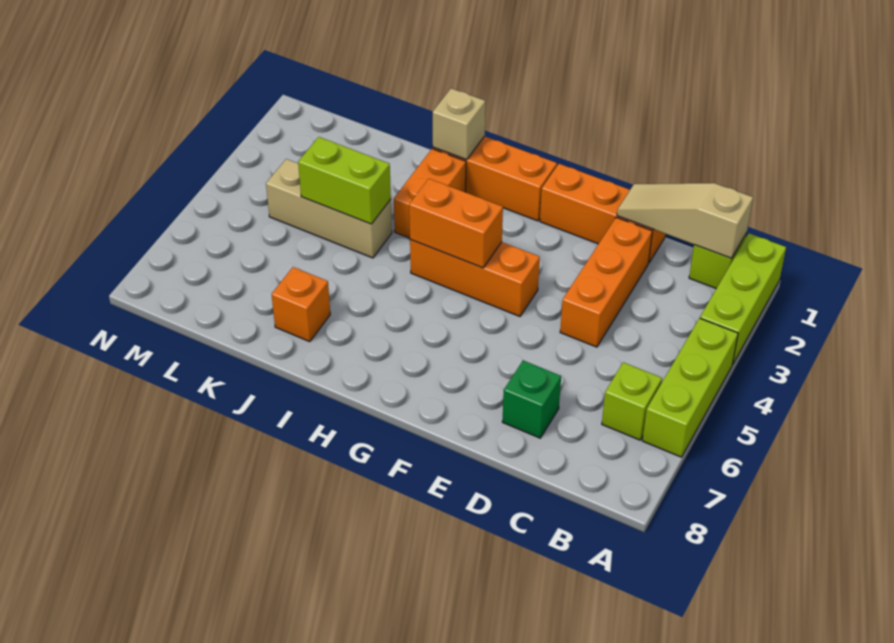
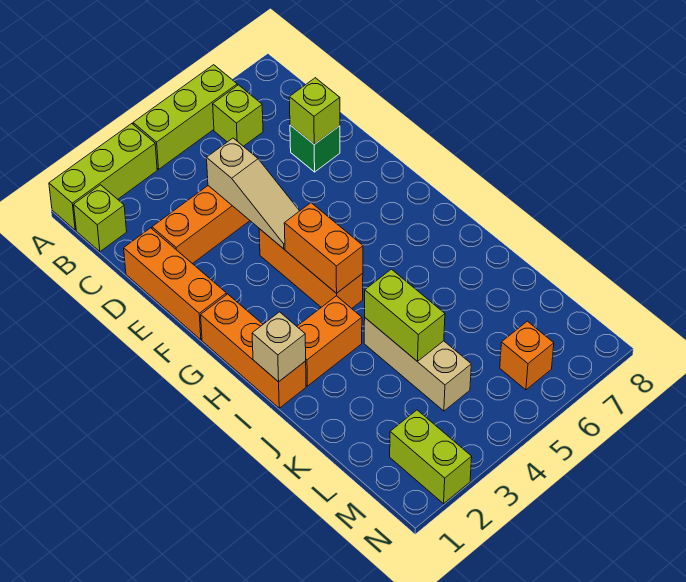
tan slope B1:D1 level 2 top B -> tan slope D4:F4 level 2 top D
none -> lime brick D7 level 2
orange brick J7 level 1 -> orange brick M6 level 1
none -> lime brick M2:N2 level 1

